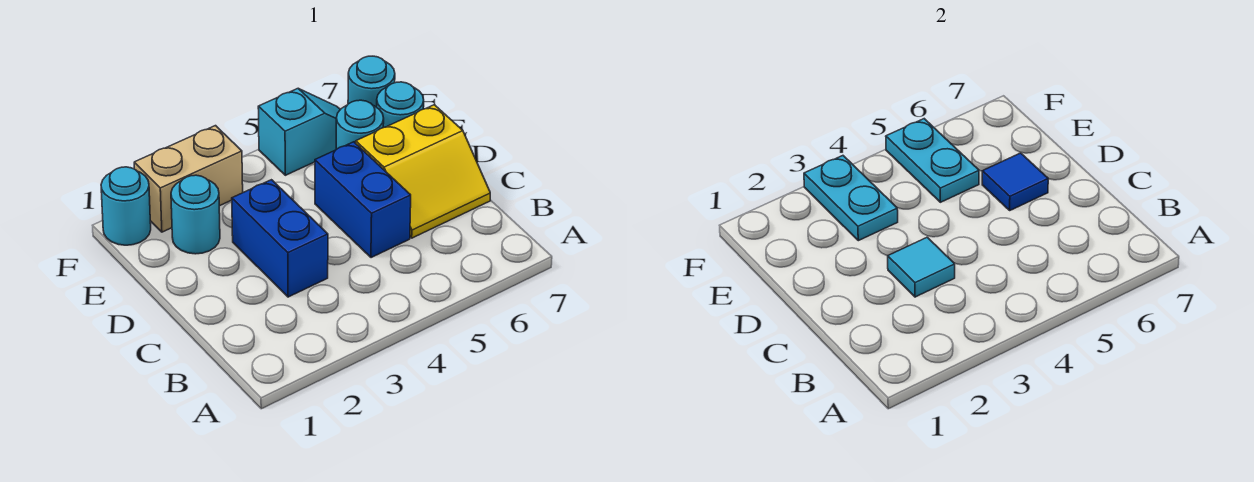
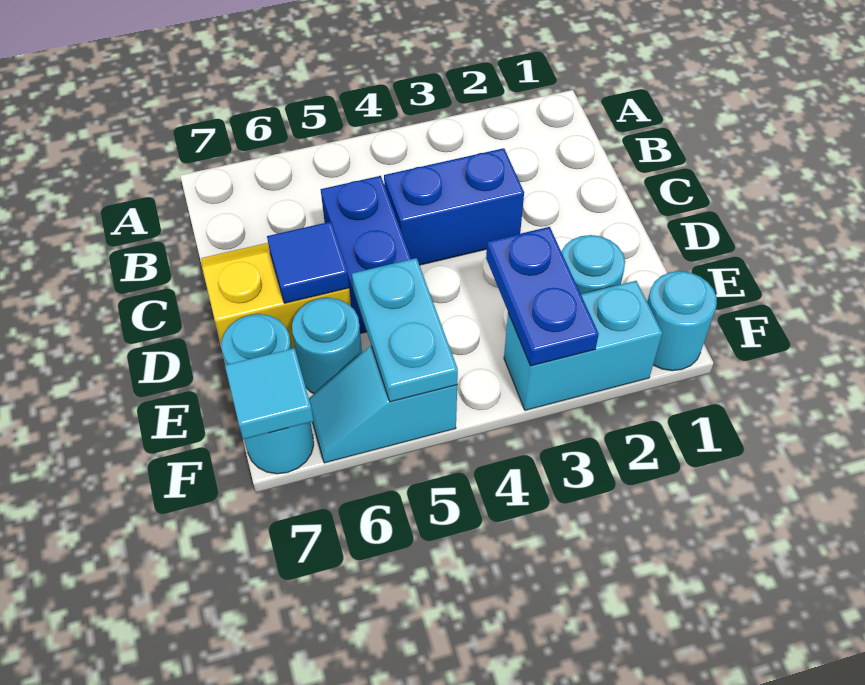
blue brick C3:D3 level 1 -> blue brick C3:C4 level 1
cyan tile C3 level 2 -> cyan tile F7 level 2
cyan plate E3:F3 level 2 -> blue plate E3:F3 level 2
tan brick F2:F3 level 1 -> cyan brick F2:F3 level 1

